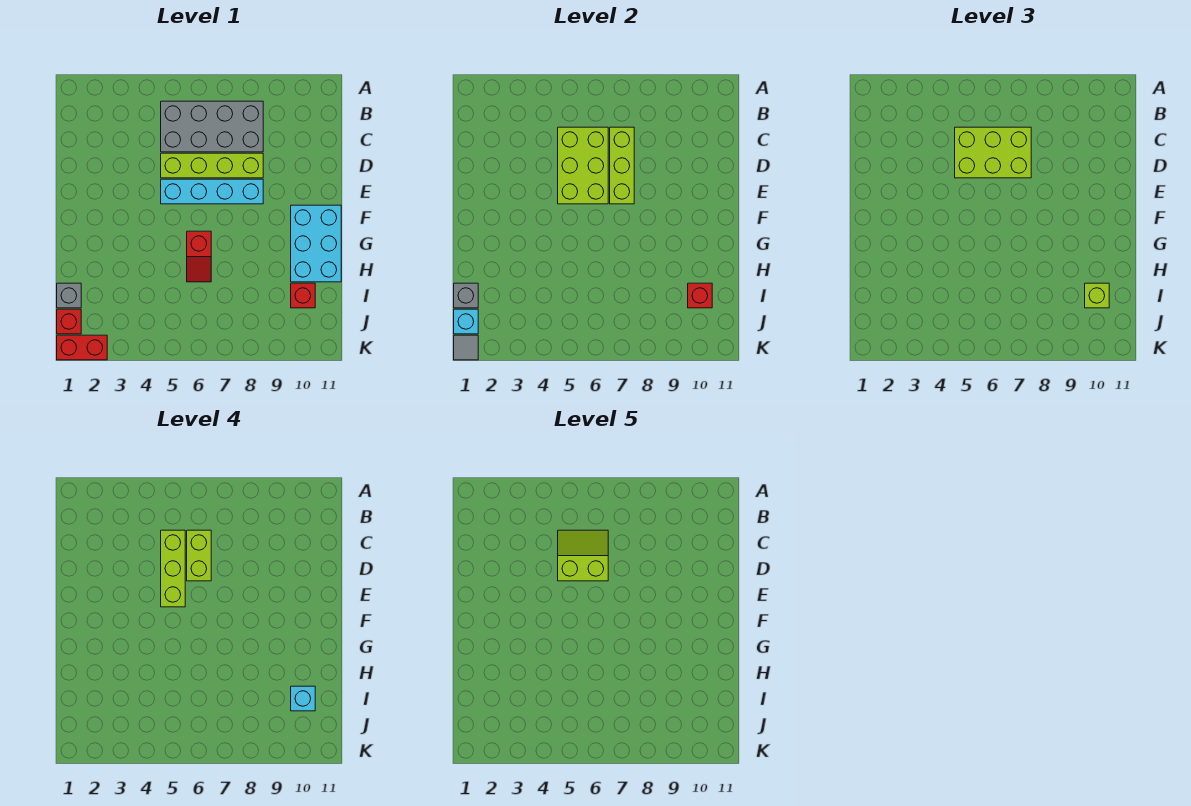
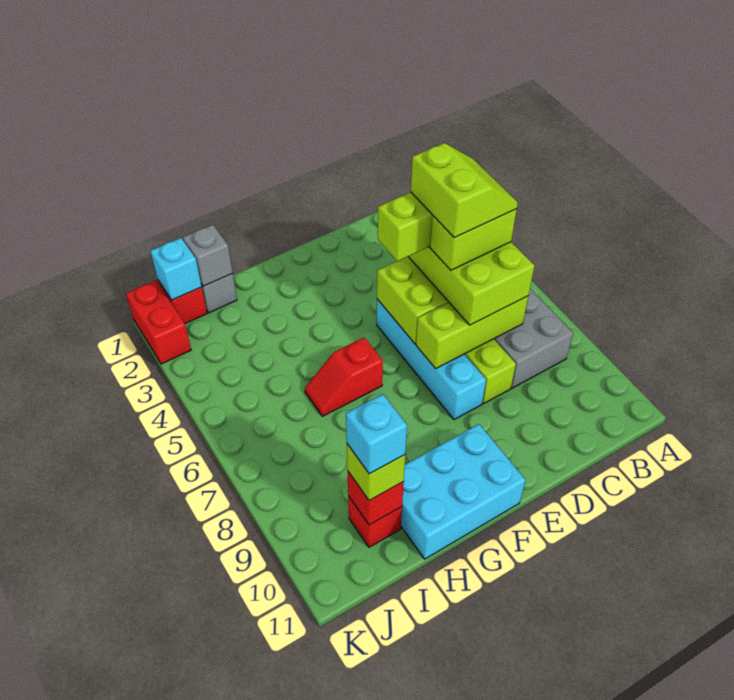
grey tile K1 level 2 -> none

